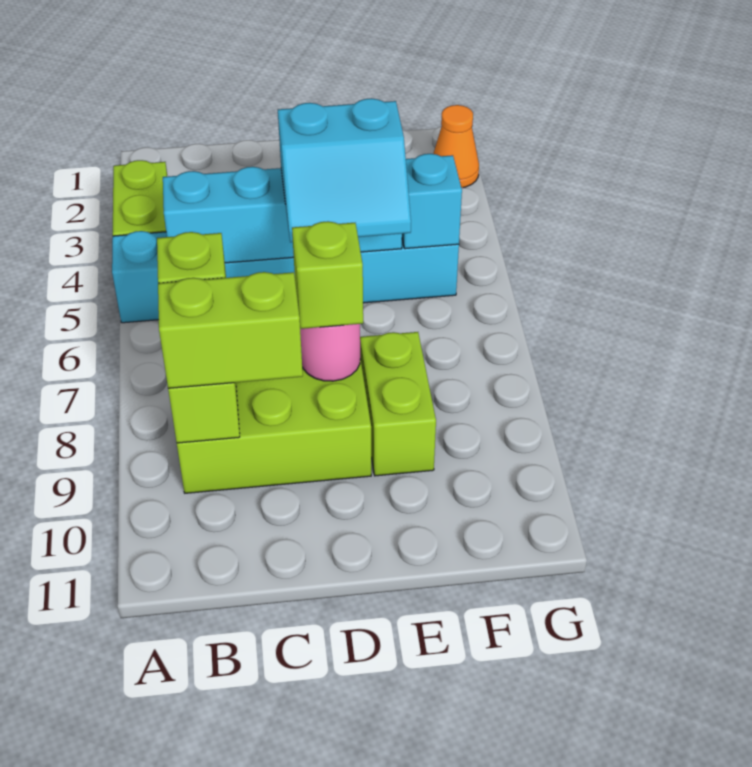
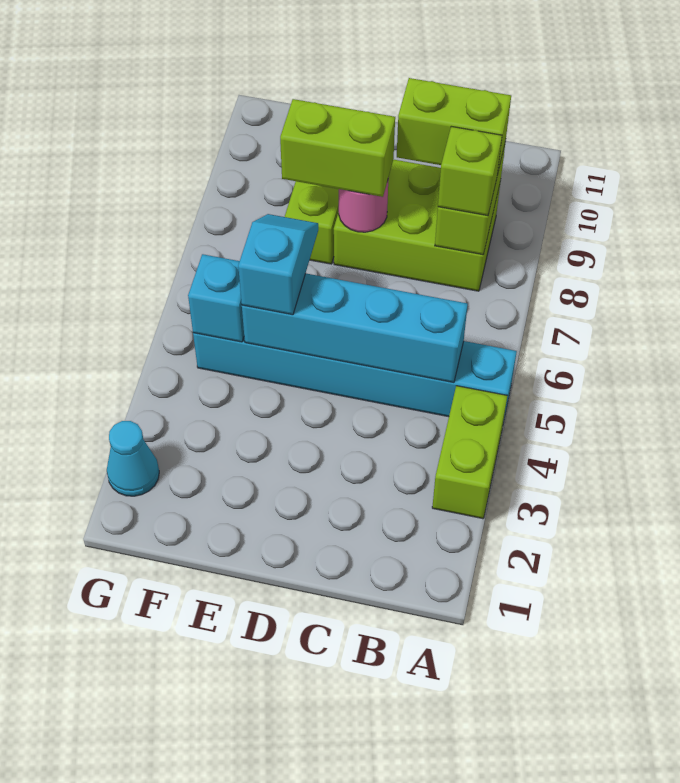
cyan slope D5:E6 level 3 top 5 -> cyan slope E5:E6 level 3 top 5
lime brick D8 level 3 -> lime brick D8:E8 level 3
orange cone G2 level 1 -> cyan cone G2 level 1

